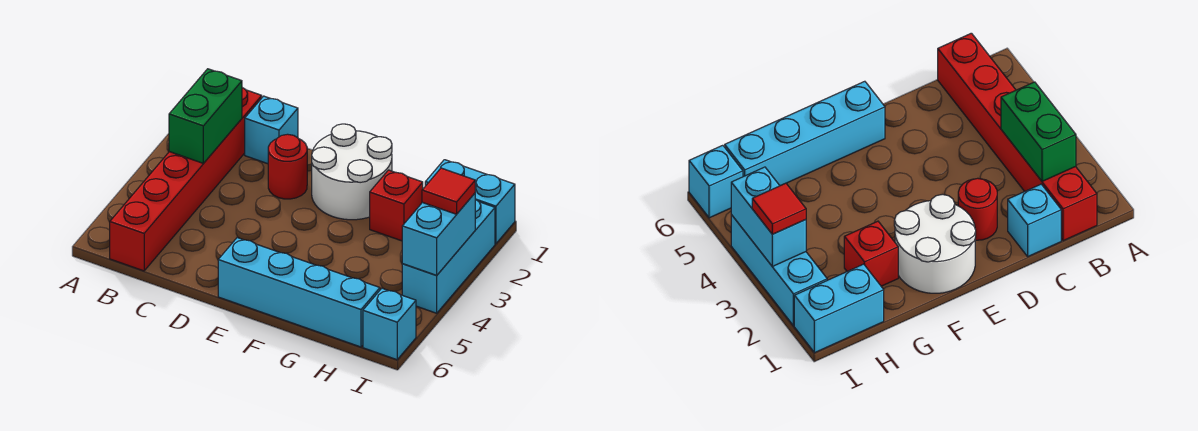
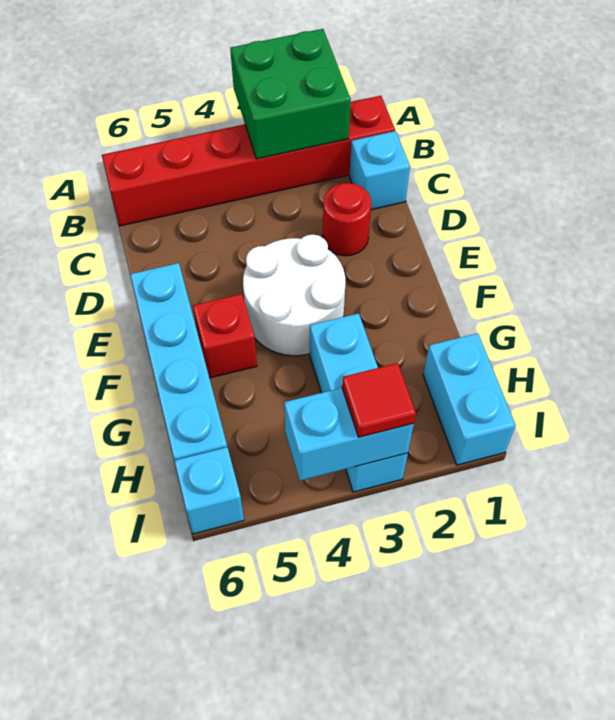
green brick B2:B3 level 2 -> green brick A2:B3 level 2
white round brick E1:F2 level 1 -> white round brick E3:F4 level 1
red brick G2 level 1 -> red brick F5 level 1
cyan brick I2:I4 level 1 -> cyan brick G3:I3 level 1

